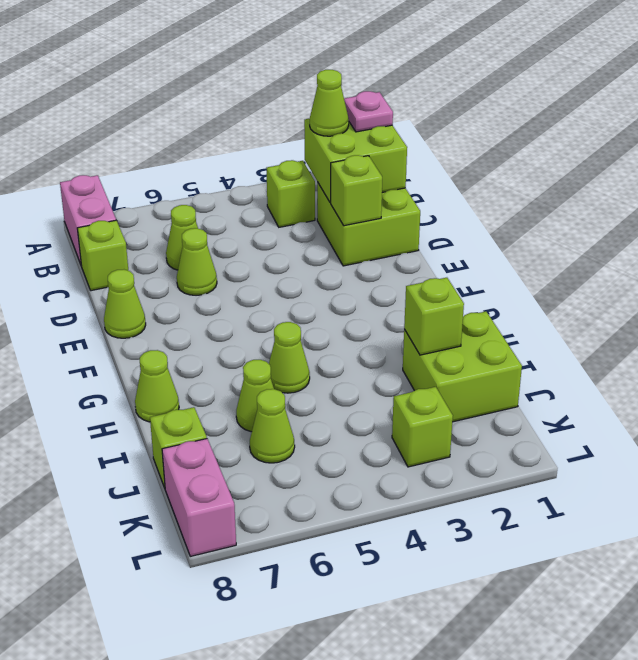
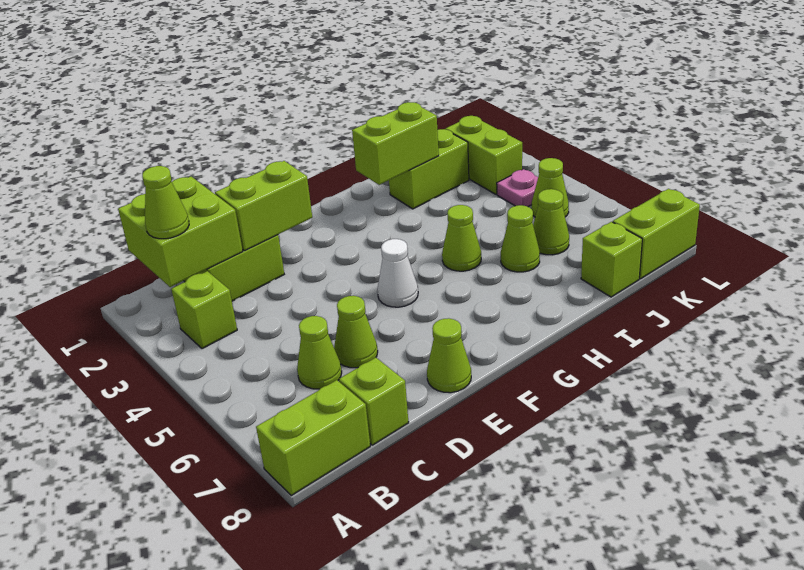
pink brick A8:B8 level 1 -> lime brick A8:B8 level 1
pink plate B1 level 3 -> pink plate K4 level 1
lime brick D2 level 2 -> lime brick D2:E2 level 2
none -> white cone F5 level 1
lime cone H8 level 1 -> lime cone K5 level 1
lime brick I1:J2 level 1 -> lime brick I2:J2 level 1
lime brick I2 level 2 -> lime brick H2:I2 level 2
lime brick K3 level 1 -> lime brick K2:K3 level 1
pink brick K8:L8 level 1 -> lime brick K8:L8 level 1

